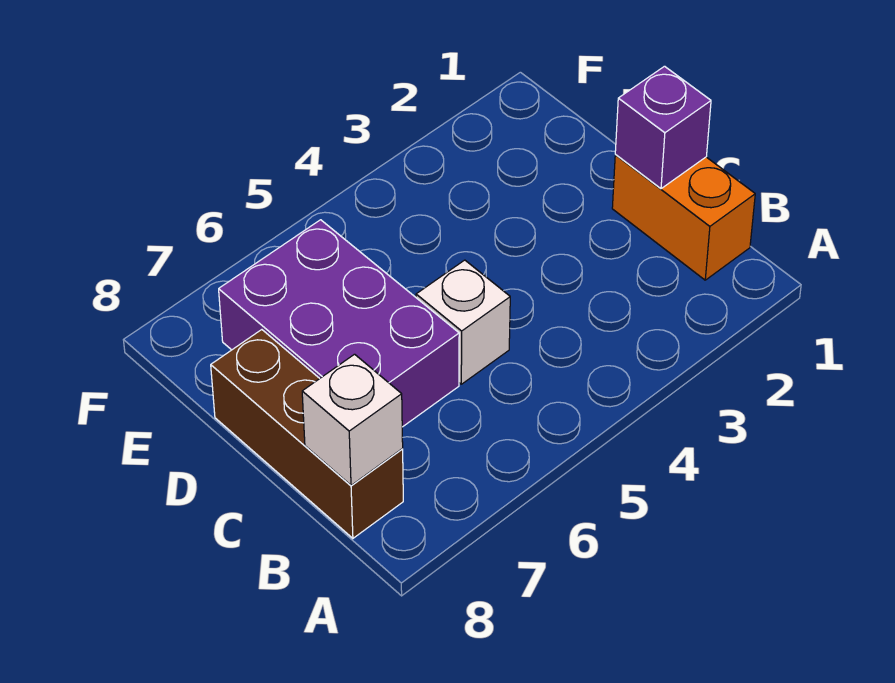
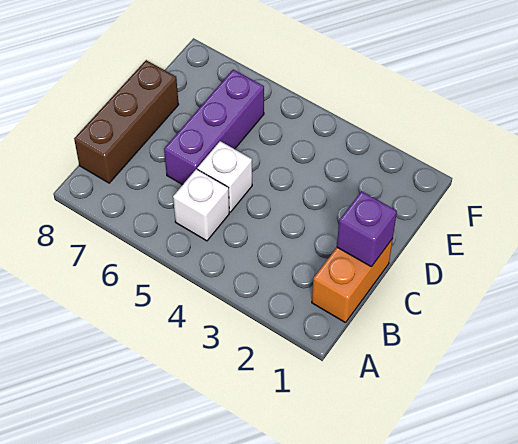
white brick B8 level 2 -> white brick B5 level 1
purple brick C6:E7 level 1 -> purple brick C6:E6 level 1

